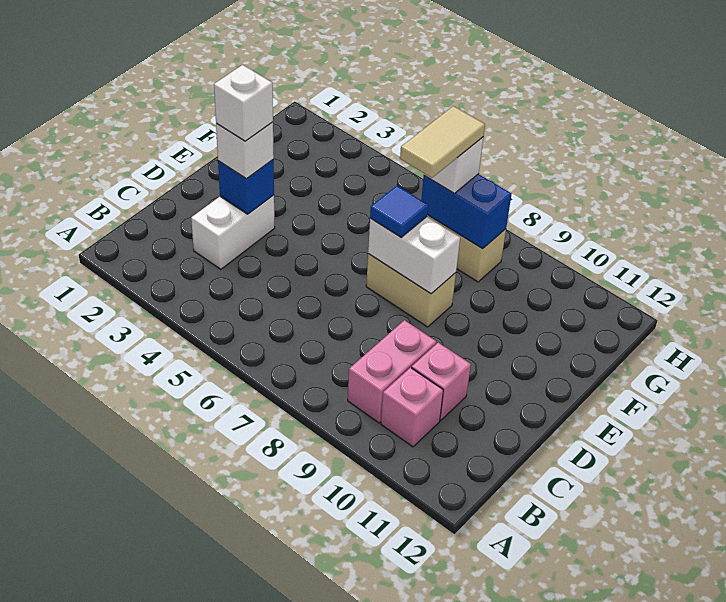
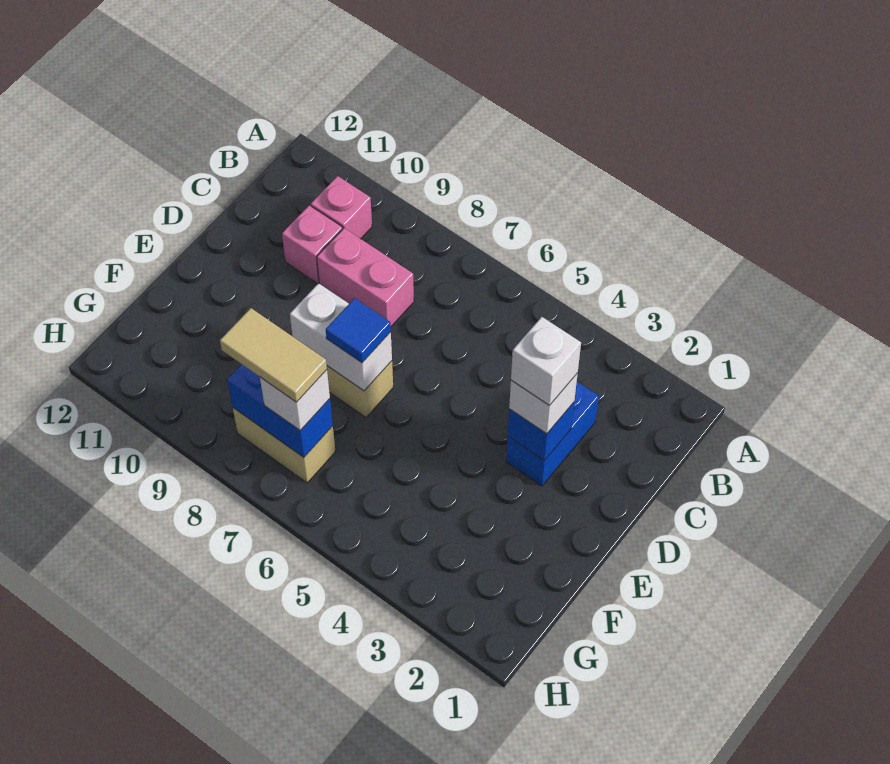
pink brick B9:C9 level 1 -> pink brick C8:C9 level 1
white brick C3:D3 level 1 -> blue brick C3:D3 level 1
tan tile F7:G7 level 4 -> tan tile G7:G8 level 4

